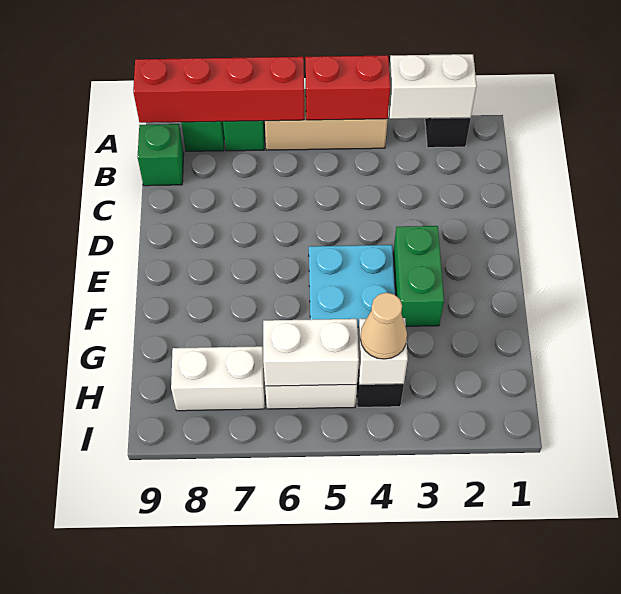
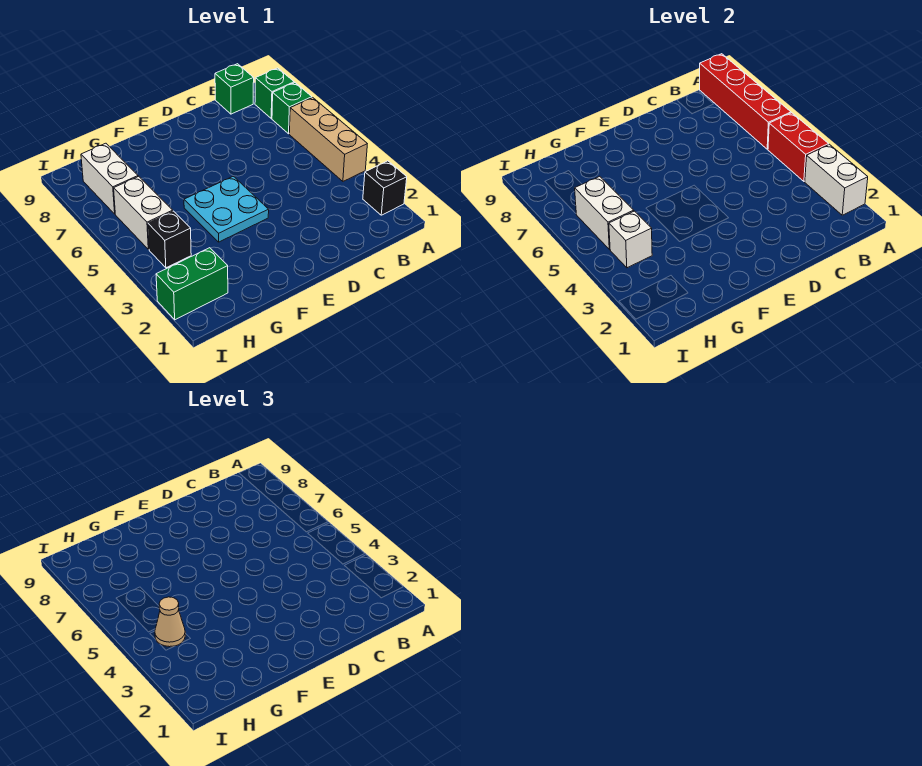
green brick E3:F3 level 1 -> green brick H2:I2 level 1

